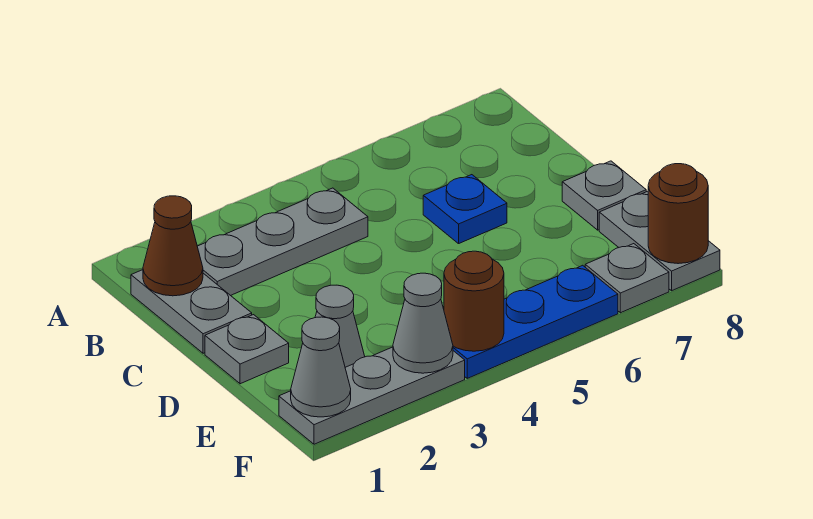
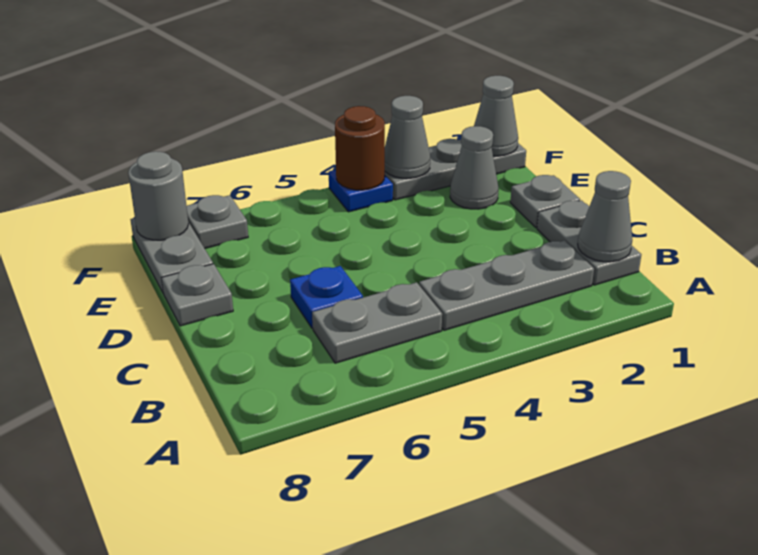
brown cone B1 level 2 -> grey cone B1 level 2
none -> grey plate B5:B6 level 1
blue plate F4:F6 level 1 -> blue plate F4 level 1
brown round brick F8 level 2 -> grey round brick F8 level 2

